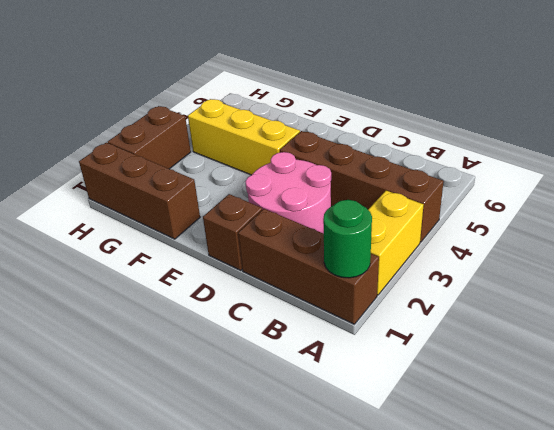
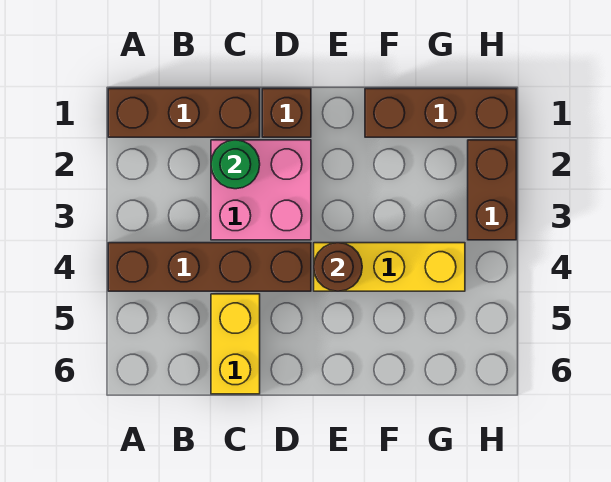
green round brick A1 level 2 -> green round brick C2 level 2
yellow brick A2:A3 level 1 -> yellow brick C5:C6 level 1
pink round brick C2:D3 level 1 -> pink brick C2:D3 level 1
none -> brown round brick E4 level 2

